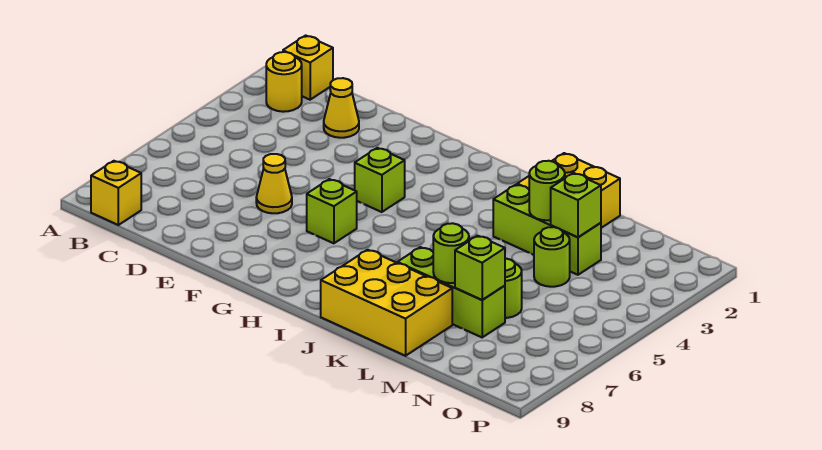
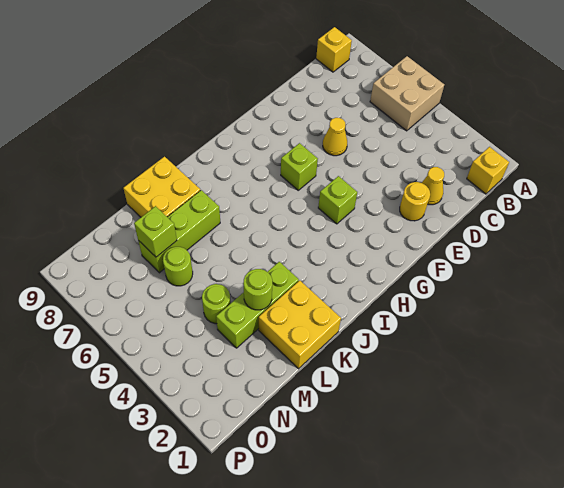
none -> tan brick A5:B6 level 1
yellow round brick B2 level 1 -> yellow round brick E2 level 1
yellow brick J8:L9 level 1 -> yellow brick K8:L9 level 1
lime round brick L7 level 2 -> none
lime brick M3 level 2 -> none

